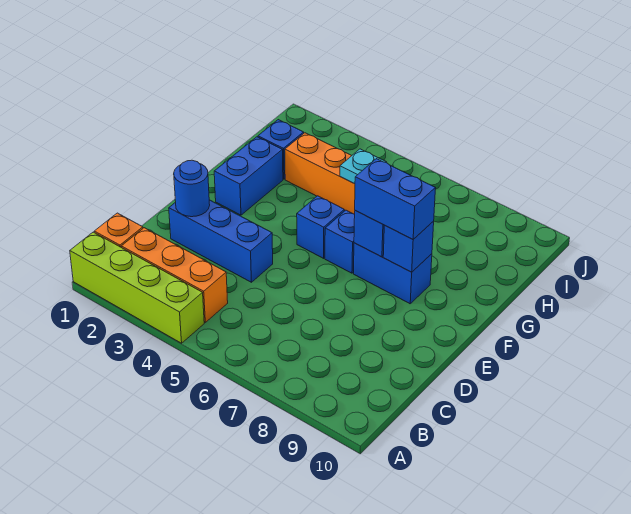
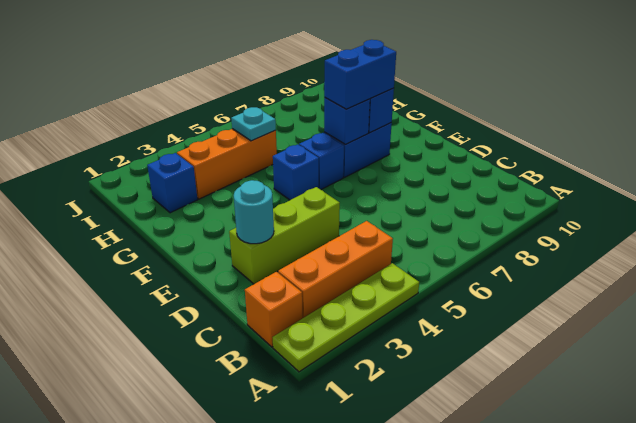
lime brick A1:A4 level 1 -> lime plate A1:A4 level 1
blue brick D2:D4 level 1 -> lime brick D2:D4 level 1
blue round brick D2 level 2 -> cyan round brick D2 level 2
blue brick F2:G2 level 1 -> none

